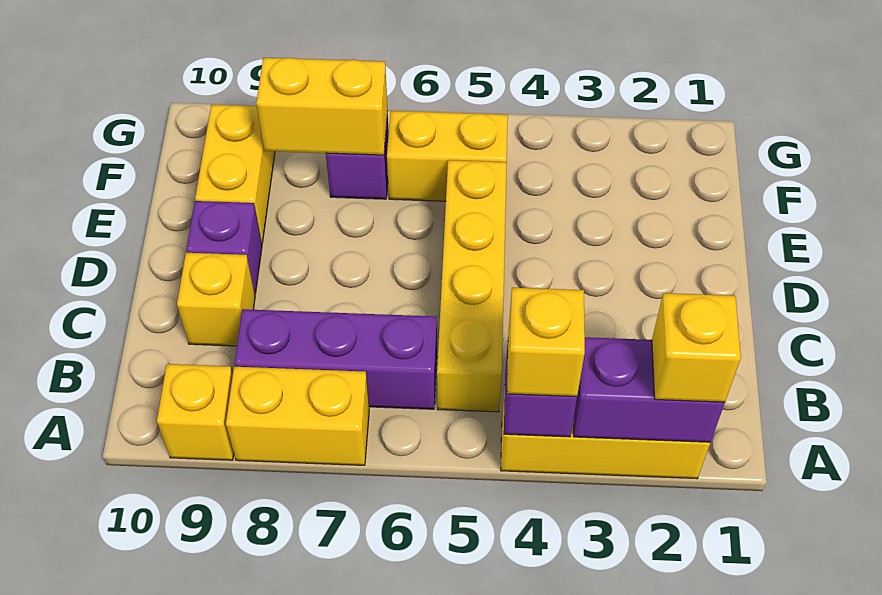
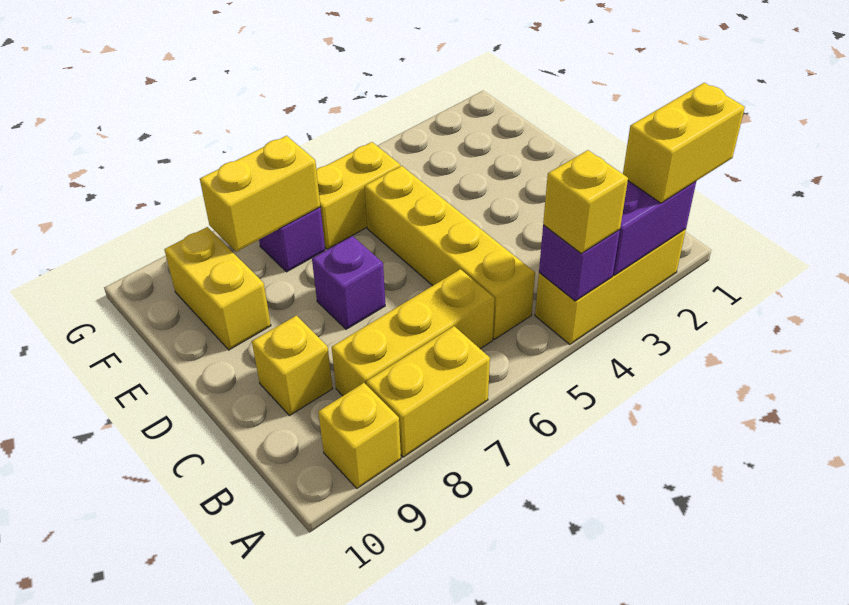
yellow brick A2 level 3 -> yellow brick A1:A2 level 3
purple brick B6:B8 level 1 -> yellow brick B6:B8 level 1
purple brick D9 level 1 -> purple brick D7 level 1

